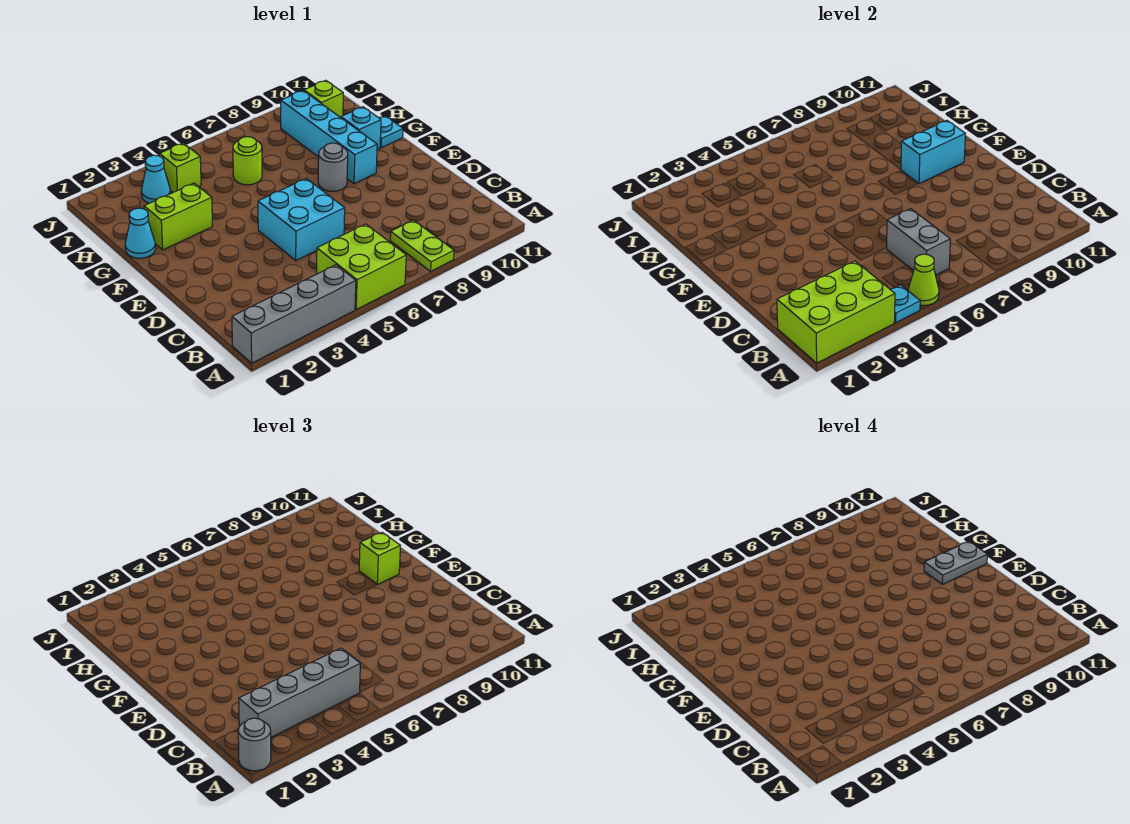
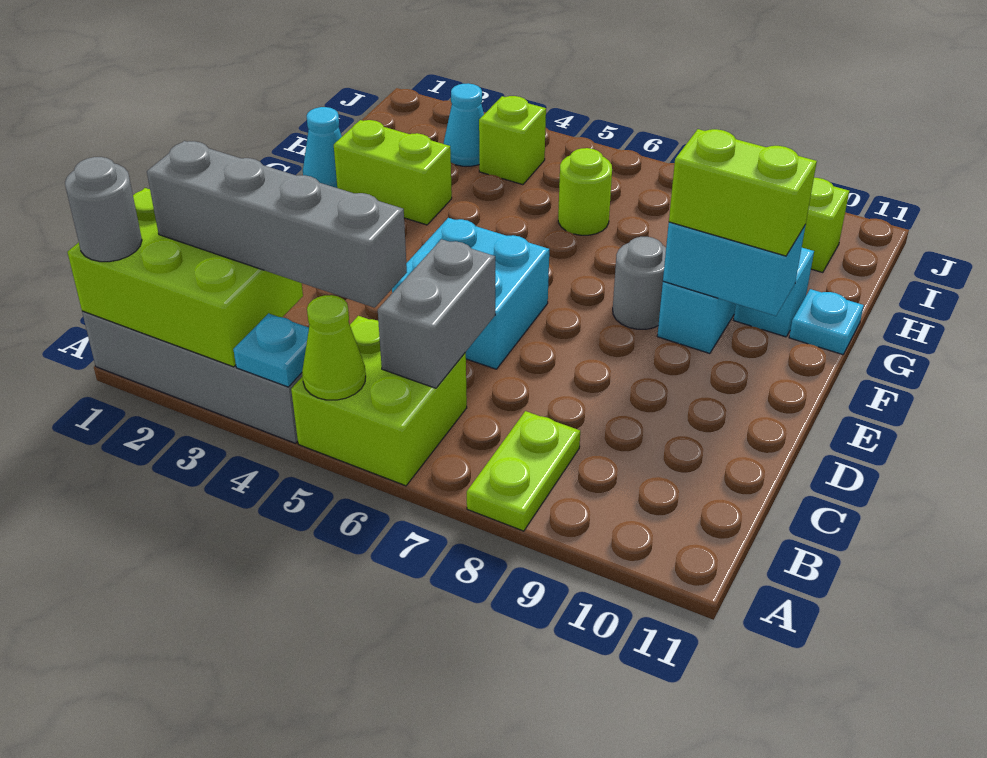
lime brick F10 level 3 -> lime brick F9:F10 level 3
grey plate F10:F11 level 4 -> none

